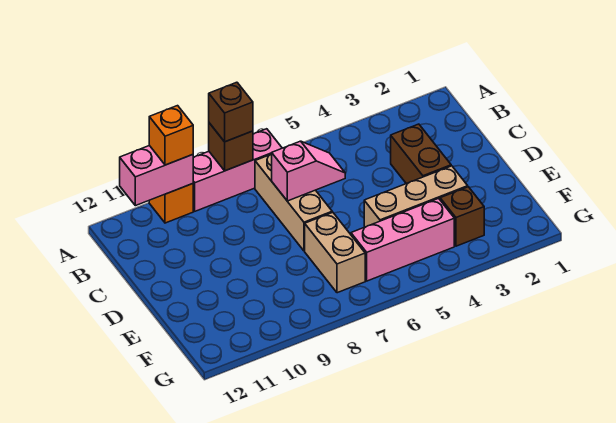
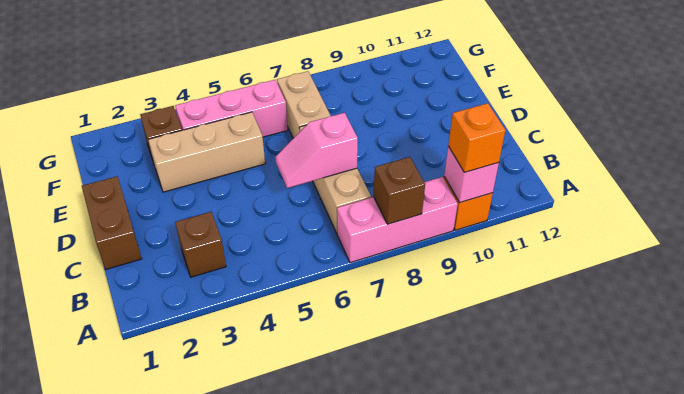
brown brick A8 level 3 -> brown brick B3 level 1
pink brick A10:A11 level 2 -> pink brick A10 level 2
brown brick C3:D3 level 1 -> brown brick C1:D1 level 1

